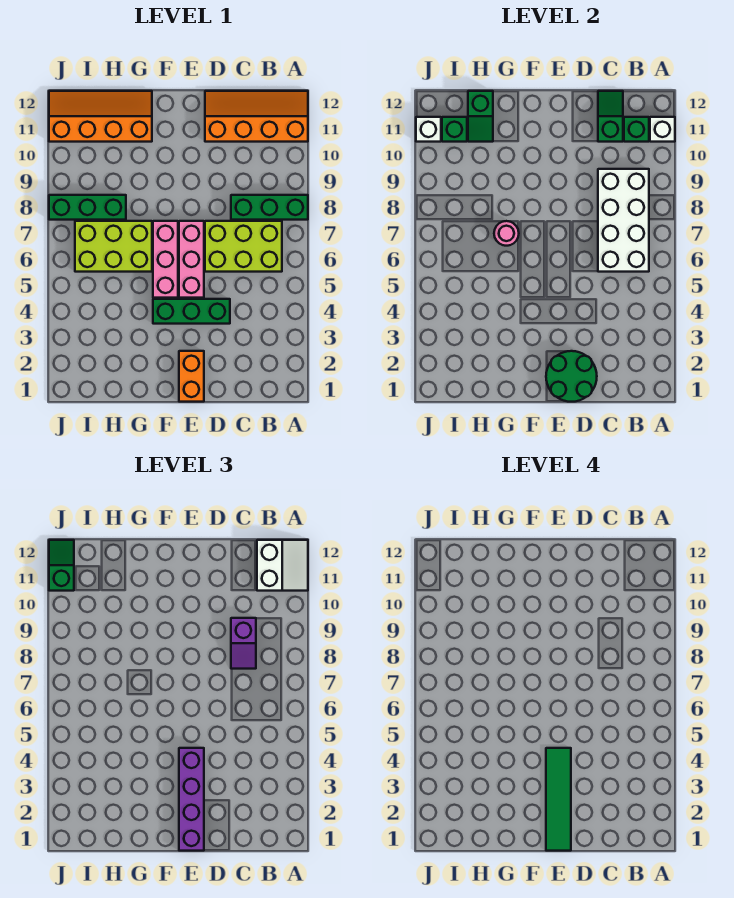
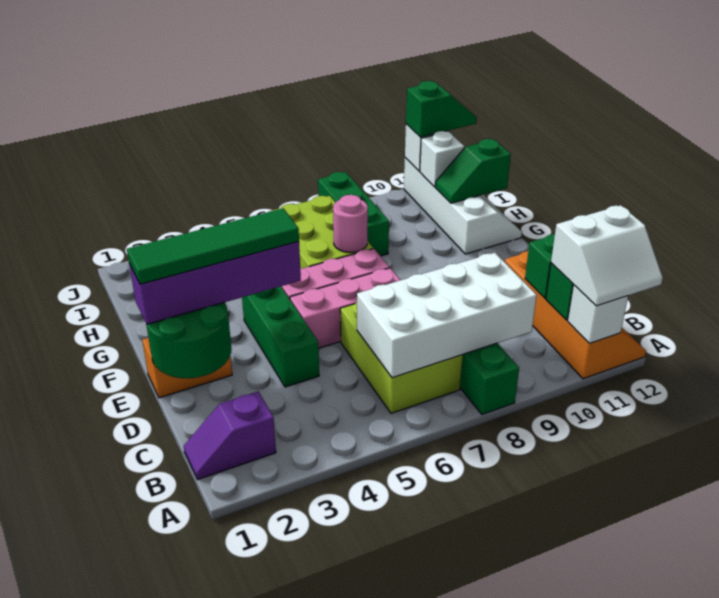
purple slope C8:C9 level 3 top 9 -> purple slope B1:B2 level 1 top 2
orange slope G11:J12 level 1 top 11 -> white slope G11:J12 level 1 top 11
green brick I11 level 2 -> white brick I11 level 2

